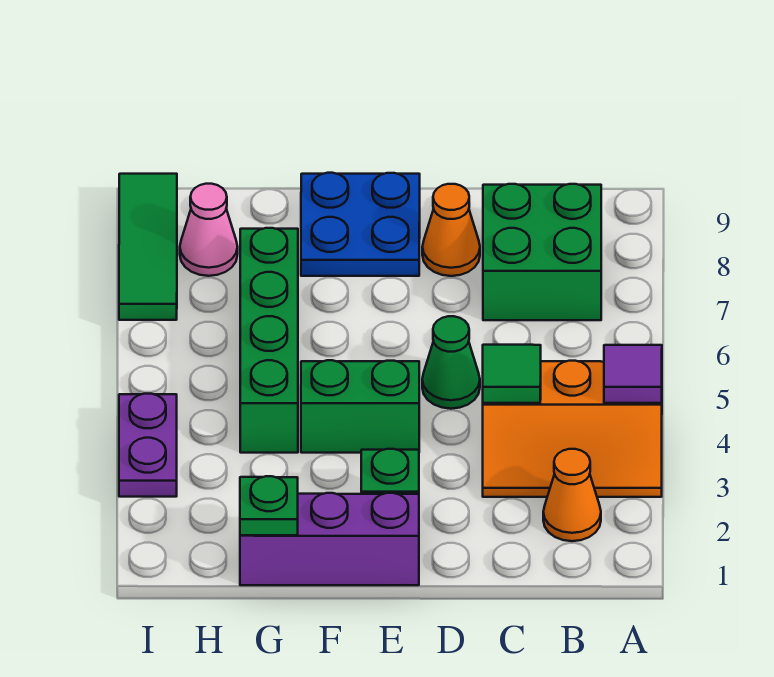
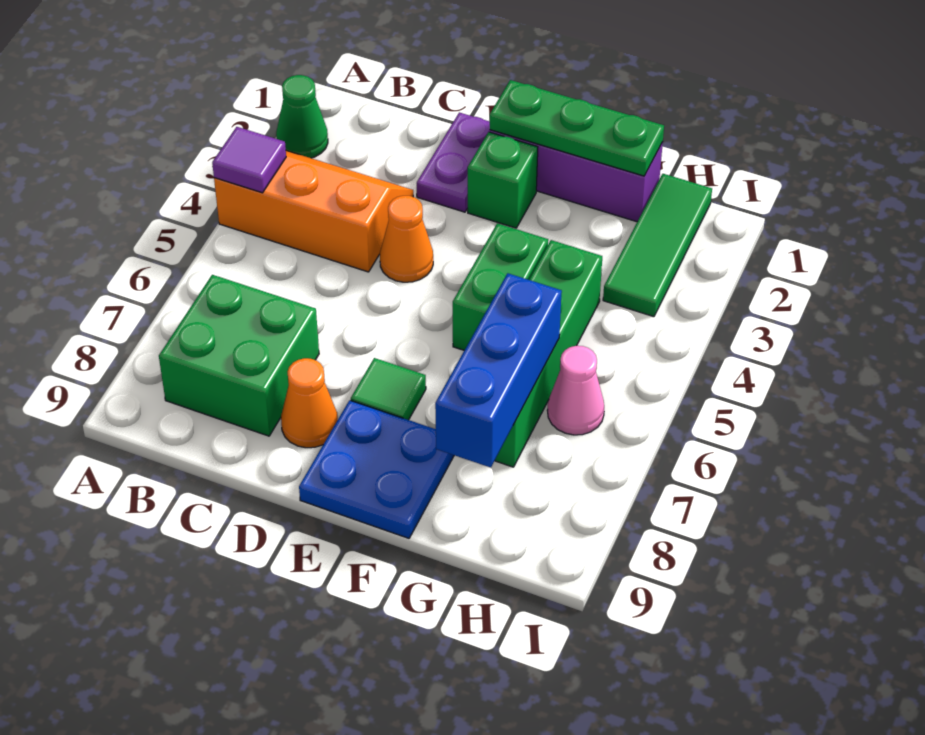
orange cone B2 level 1 -> orange cone D4 level 1
green tile C4 level 2 -> green tile E7 level 1
green cone D5 level 1 -> green cone A2 level 1
green brick E4:F4 level 1 -> green brick F4:F5 level 1
green plate G1 level 2 -> green plate E1:G1 level 2
none -> blue brick G6:G8 level 2
pink cone H8 level 1 -> pink cone H6 level 1
purple plate I3:I4 level 1 -> purple plate D1:D2 level 1
green tile I7:I9 level 1 -> green tile H1:H3 level 1

